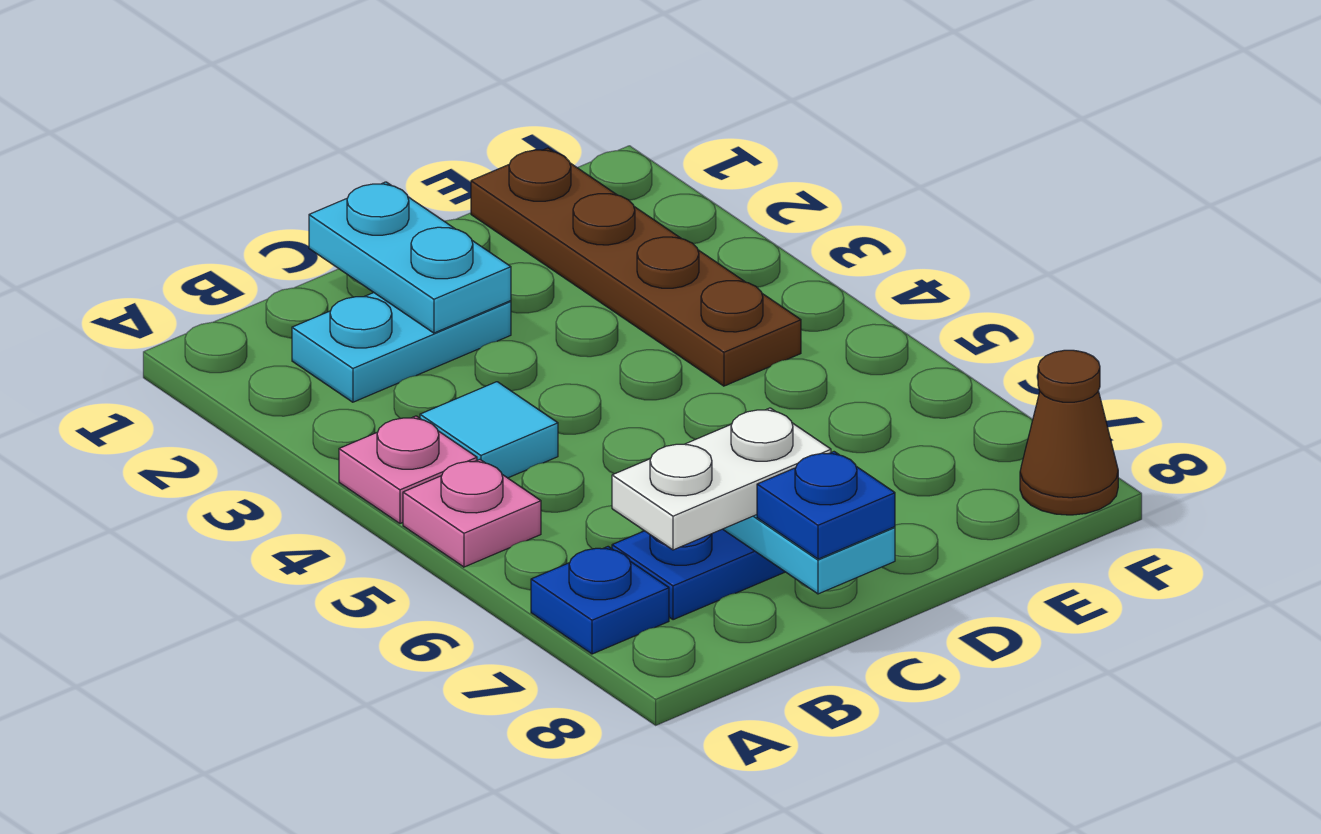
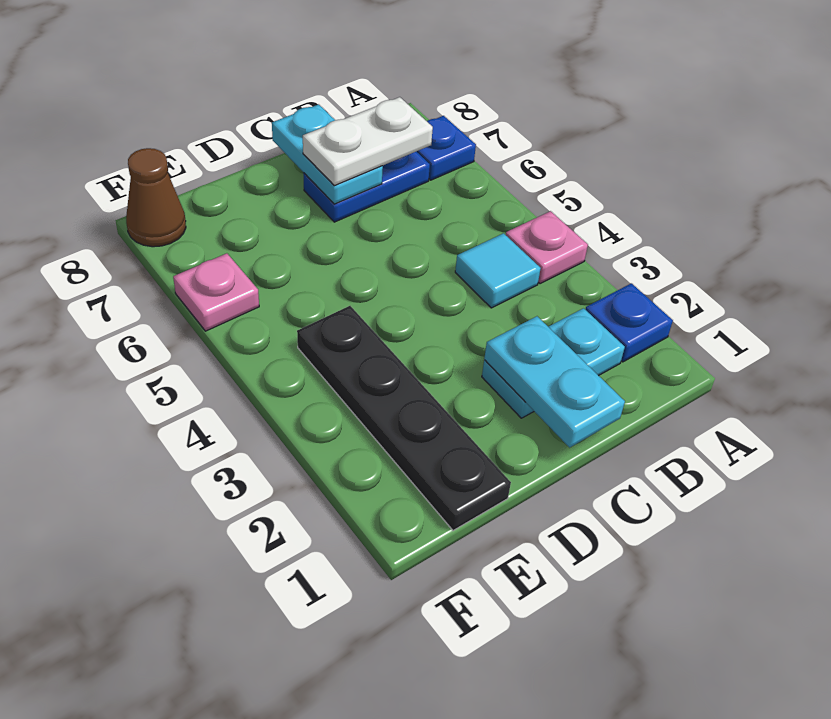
pink plate A5 level 1 -> pink plate F6 level 1
blue plate C8 level 3 -> blue plate A2 level 1
brown plate E1:E4 level 1 -> black plate E1:E4 level 1

